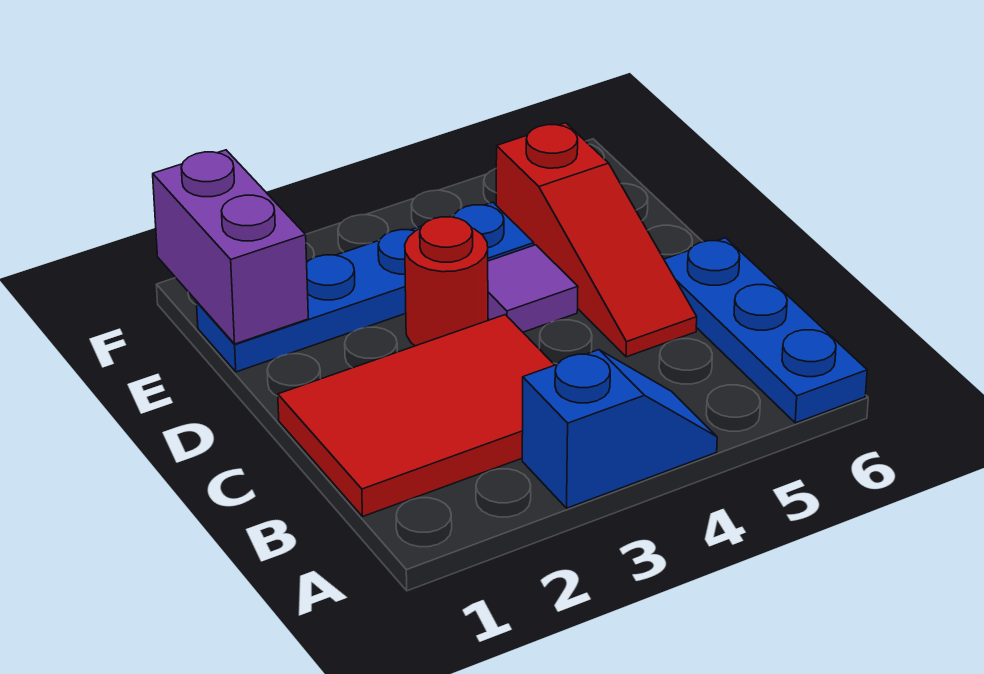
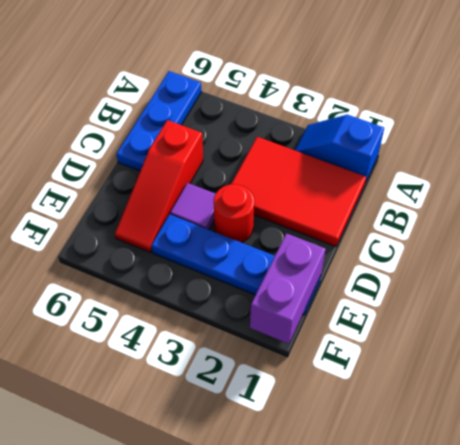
blue slope A3:A4 level 1 top 3 -> blue slope A1:A2 level 1 top 1
red slope C5:E5 level 1 top E -> red slope C5:E5 level 1 top C

